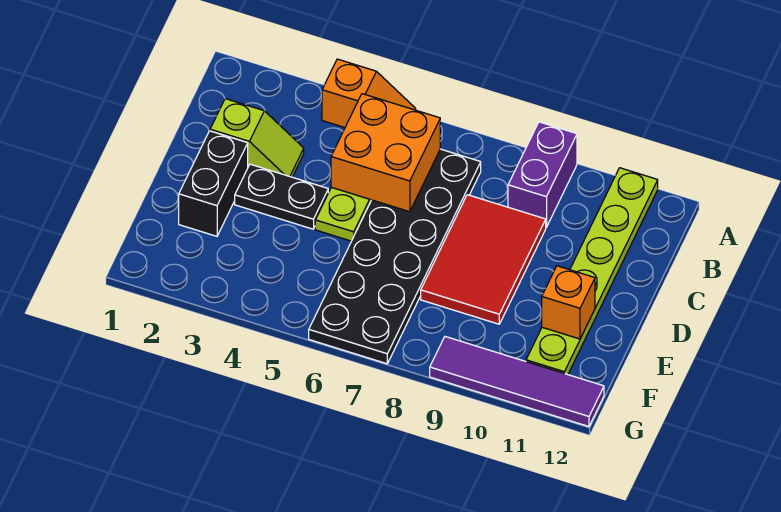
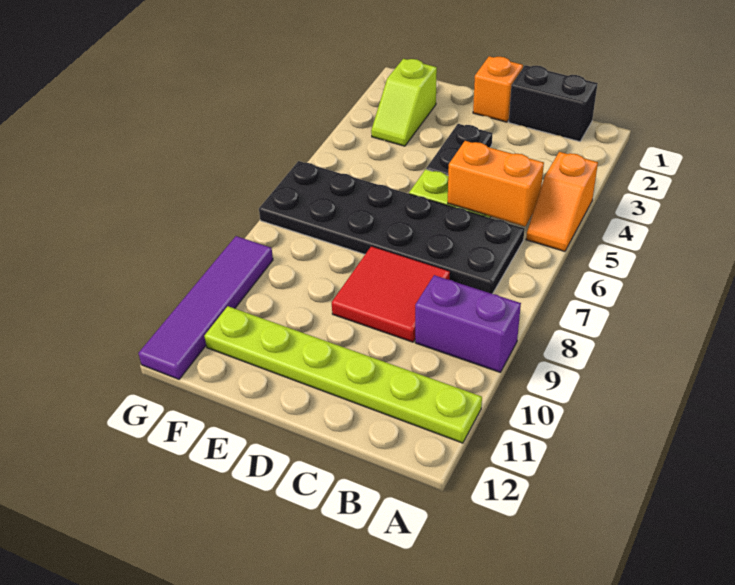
orange brick B5:C6 level 2 -> orange brick B5:C5 level 2
lime slope C2:C3 level 1 top 2 -> lime slope F2:F3 level 1 top 2
red tile C8:E9 level 1 -> red tile C8:D9 level 1
black brick D2:E2 level 1 -> black brick B1:C1 level 1
orange brick E11 level 2 -> orange brick D1 level 1

